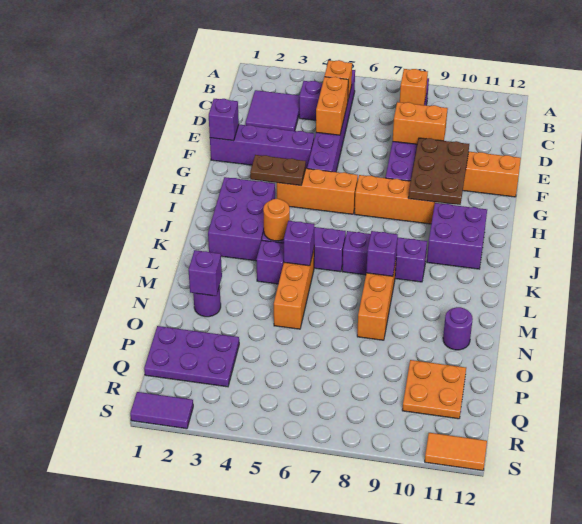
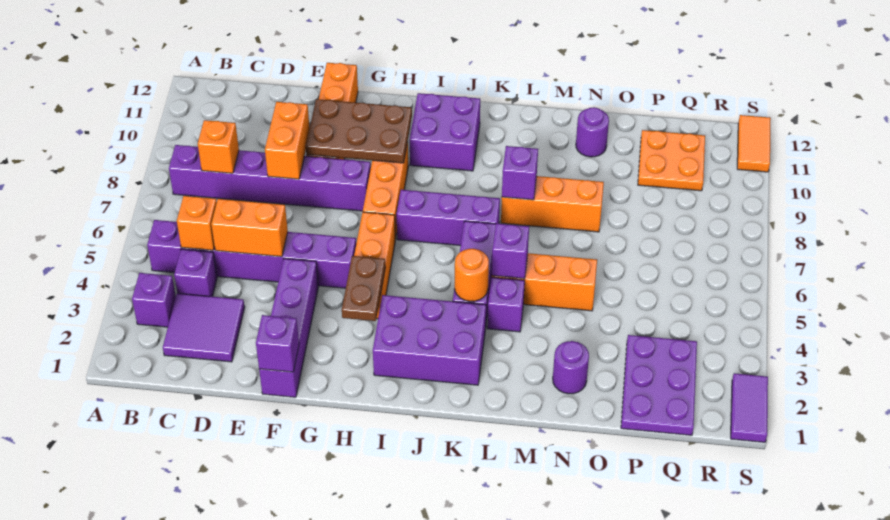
purple brick K7:K9 level 1 -> purple brick I7:K7 level 1
purple brick N2 level 2 -> purple brick B3 level 1

